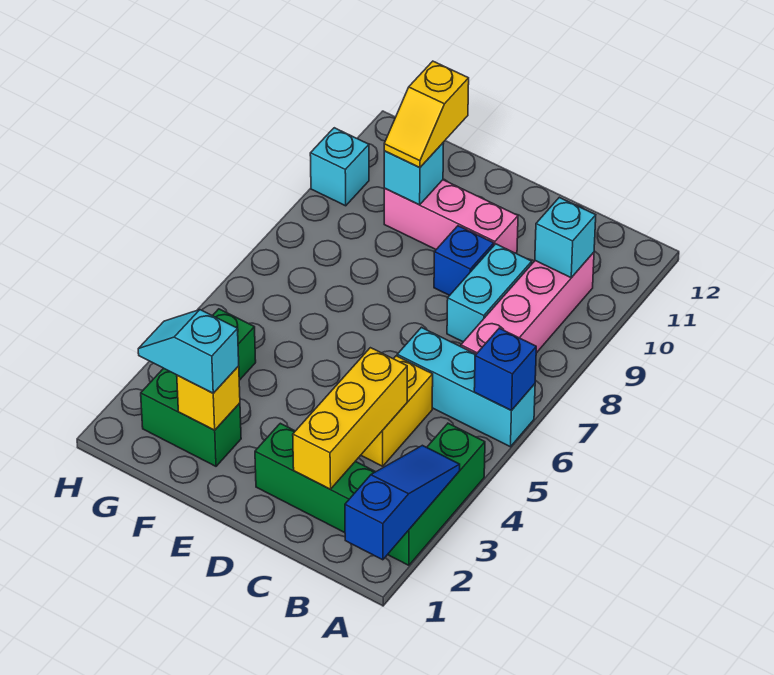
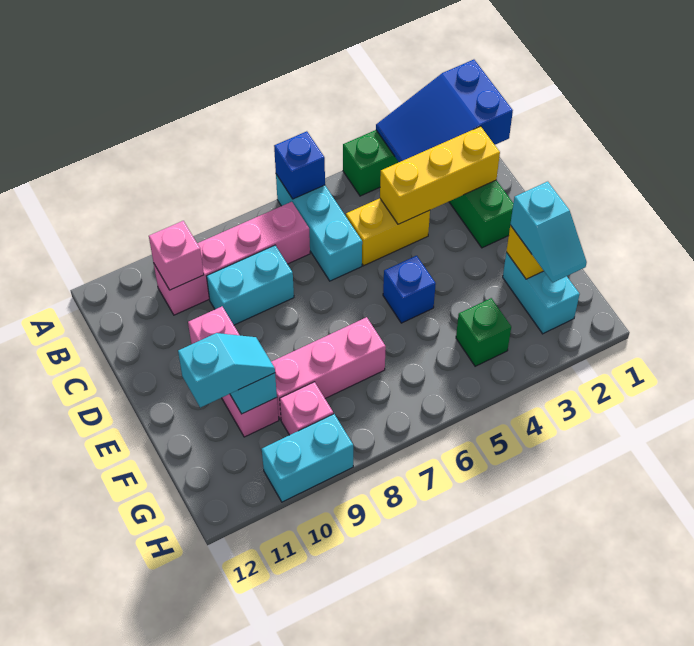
blue slope A1:A3 level 2 top 1 -> blue slope A1:B3 level 2 top 1
cyan brick B10 level 2 -> pink brick B10 level 2
blue brick D9 level 1 -> blue brick E5 level 1
green brick F2:G2 level 1 -> cyan brick F2:G2 level 1
none -> pink brick F7:F9 level 1
yellow slope F10:F11 level 3 top 11 -> cyan slope F10:F11 level 3 top 11
none -> pink brick G9 level 1
cyan brick H10 level 1 -> cyan brick H9:H10 level 1

